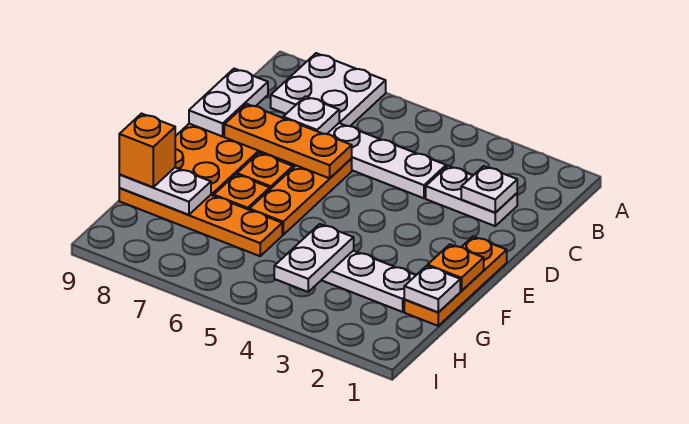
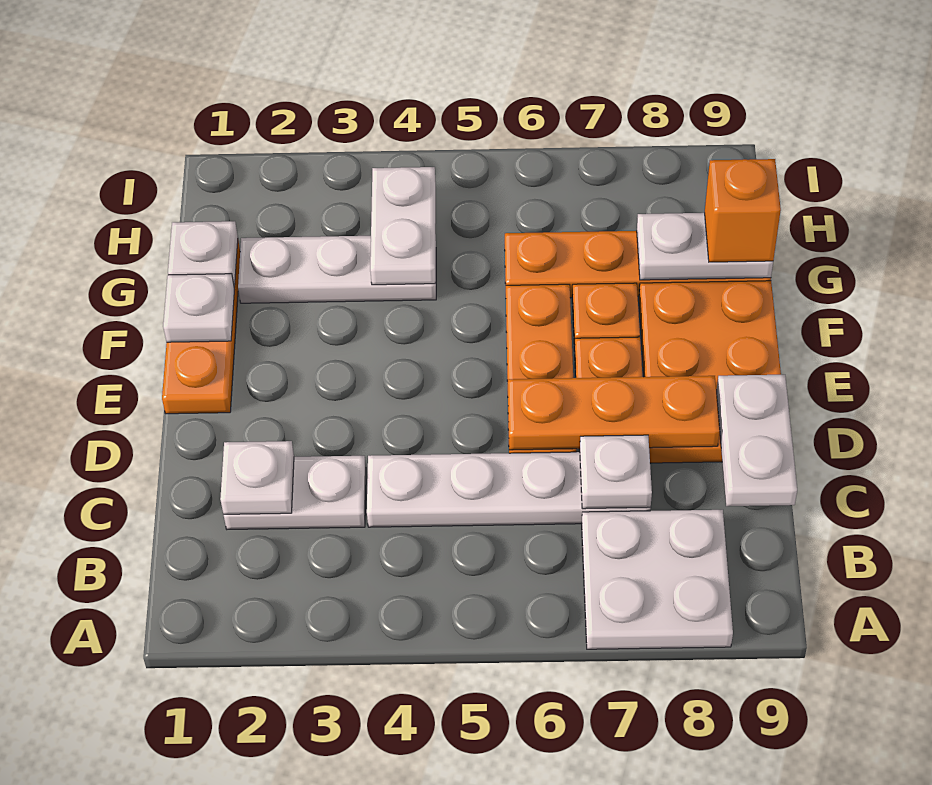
orange plate F1 level 2 -> white plate F1 level 2

